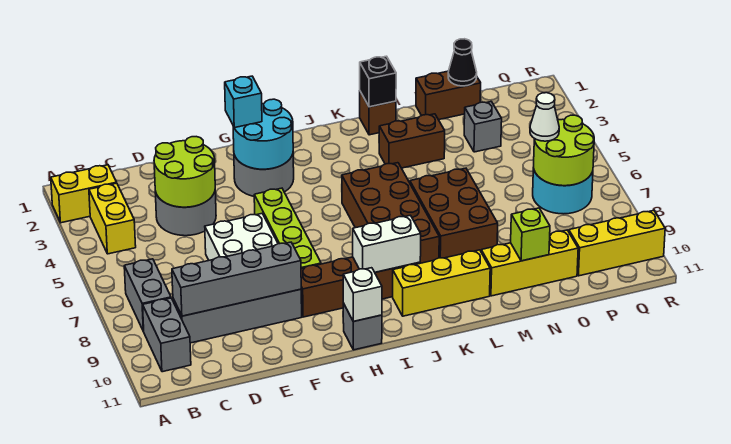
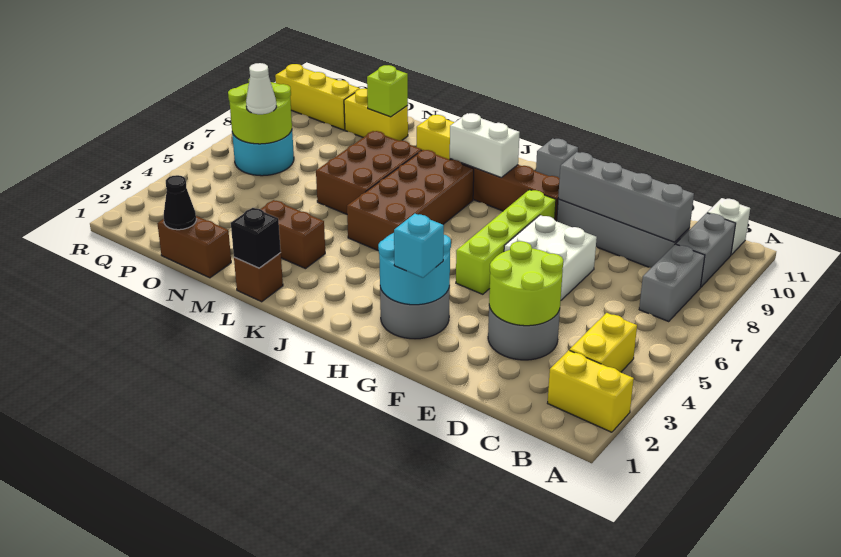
white brick H11 level 2 -> white brick B11 level 1
yellow brick M10:O10 level 1 -> yellow brick N10:O10 level 1
grey brick O3 level 1 -> none

